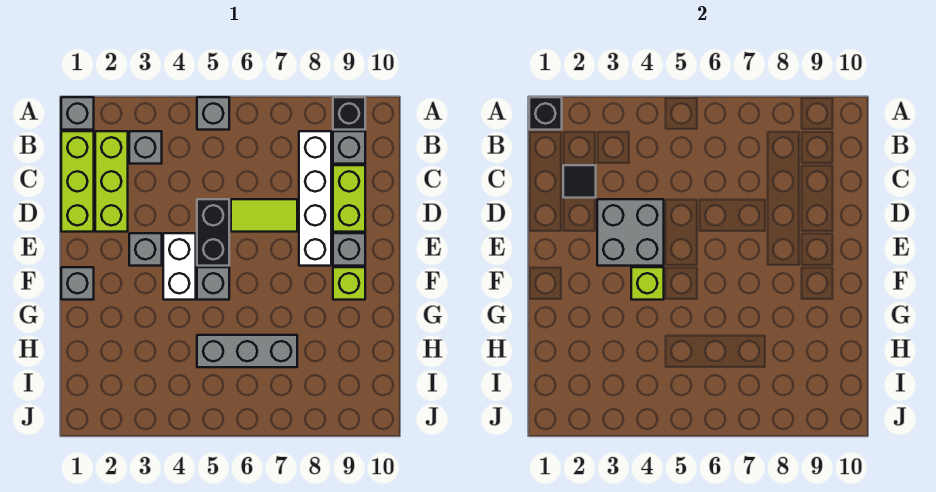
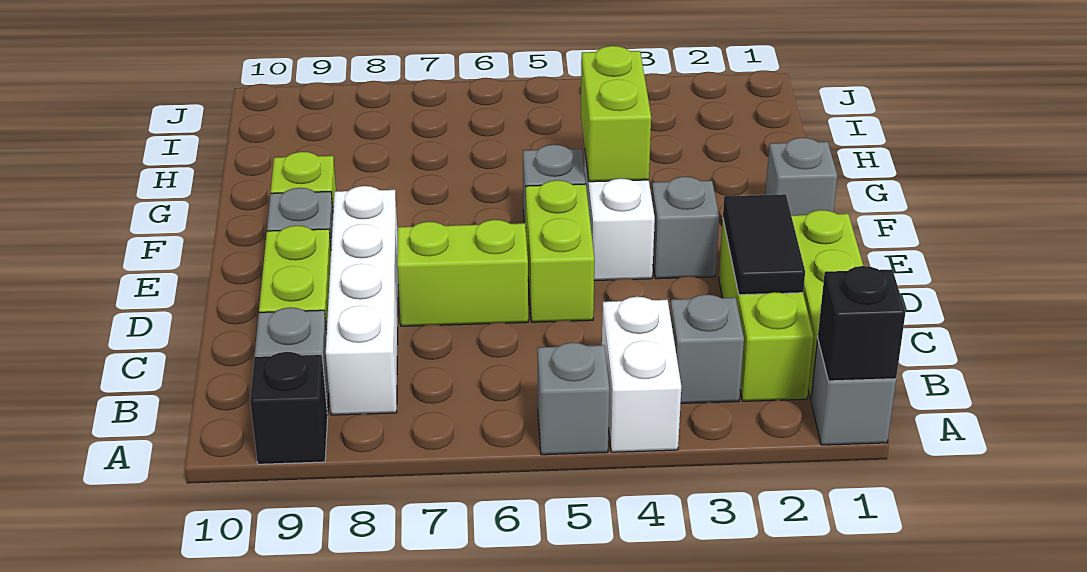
none -> white brick A4:B4 level 1
black tile C2 level 2 -> black tile C2:D2 level 2
grey brick D3:E4 level 2 -> none
black brick D5:E5 level 1 -> lime brick D5:E5 level 1
lime tile D6:D7 level 1 -> lime brick D6:D7 level 1
lime brick F4 level 2 -> lime brick F4:G4 level 2
grey brick H5:H7 level 1 -> none

